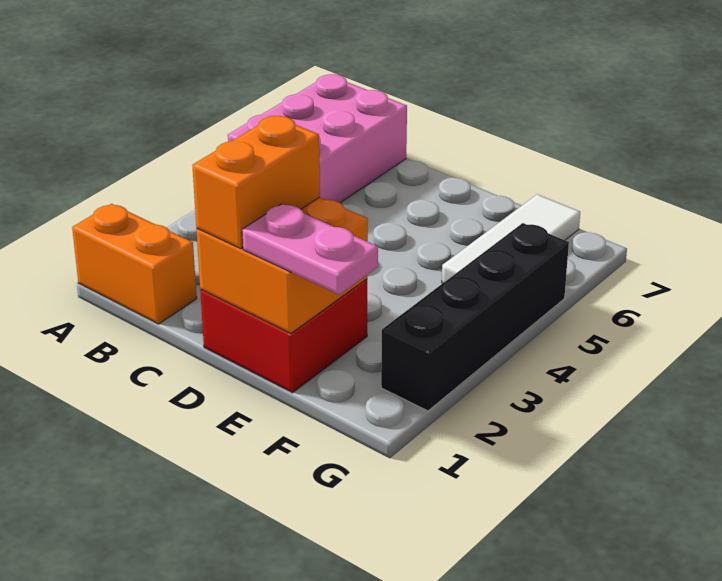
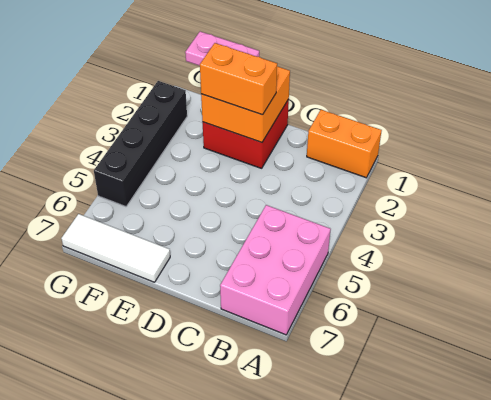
orange brick D1:D2 level 3 -> orange brick D2:E2 level 3
white tile F5:F7 level 1 -> white tile E7:G7 level 1

